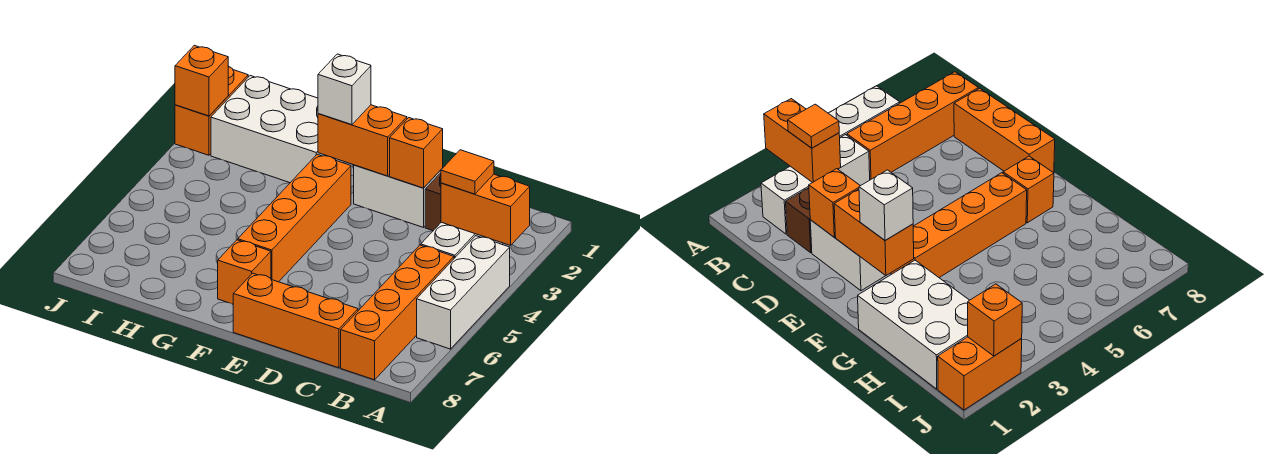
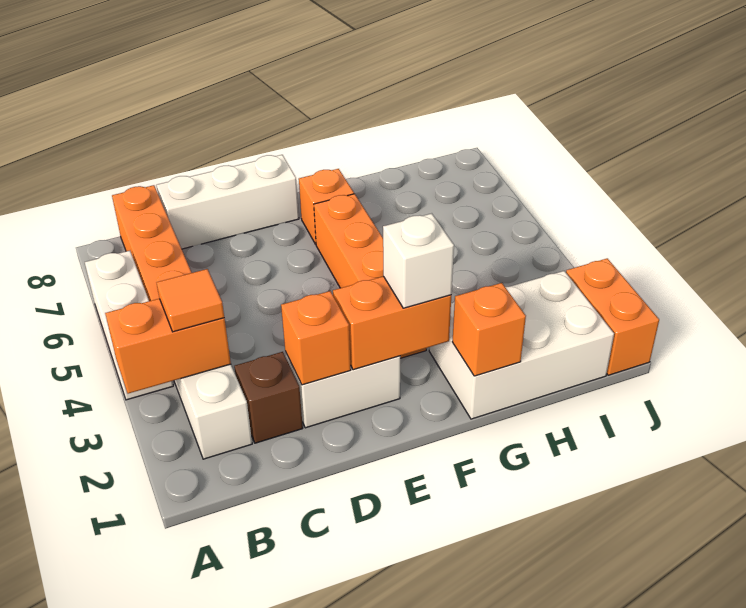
orange brick C8:E8 level 1 -> white brick C8:E8 level 1
orange brick J2 level 2 -> orange brick G1 level 2

